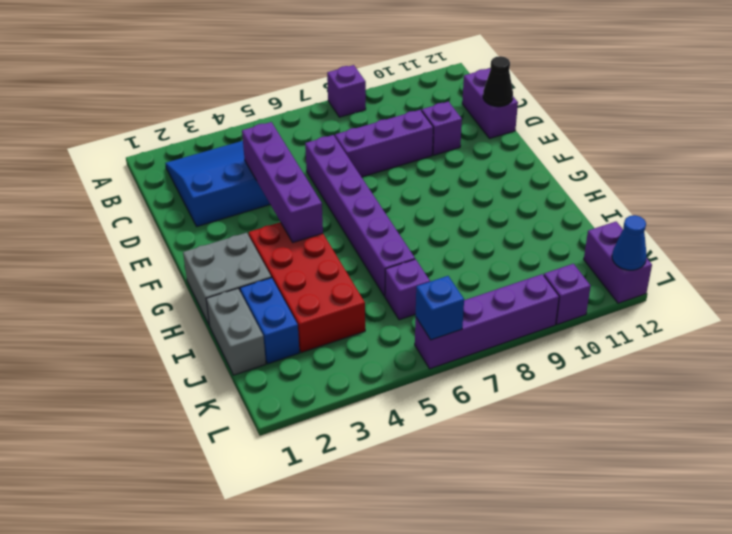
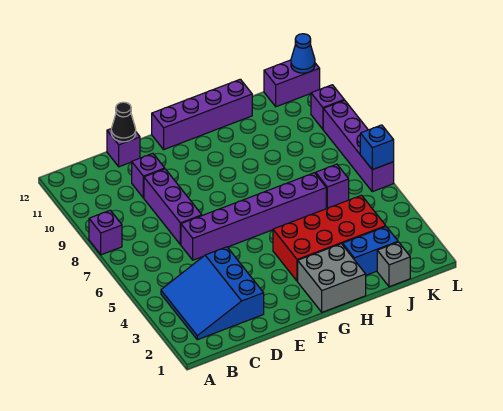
purple brick C12:D12 level 1 -> purple brick D12 level 1
purple brick D4:G4 level 2 -> purple brick F12:I12 level 1
grey brick I1:J1 level 1 -> grey brick J1 level 1

